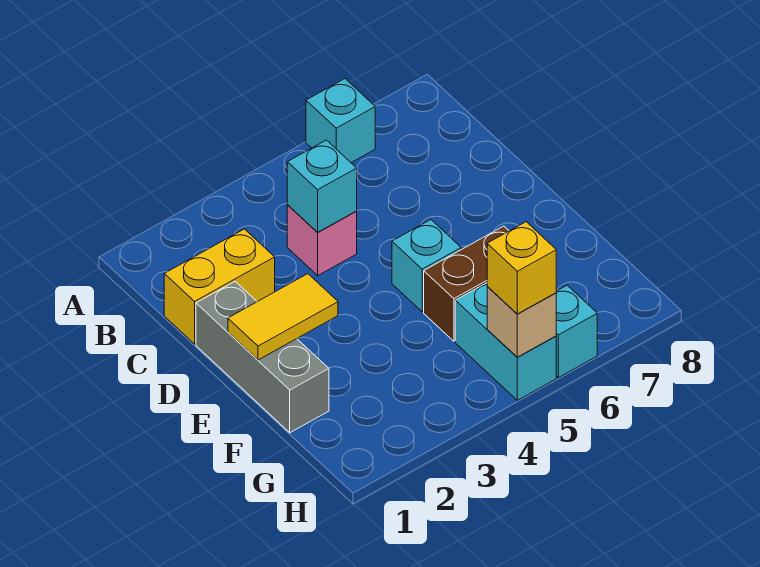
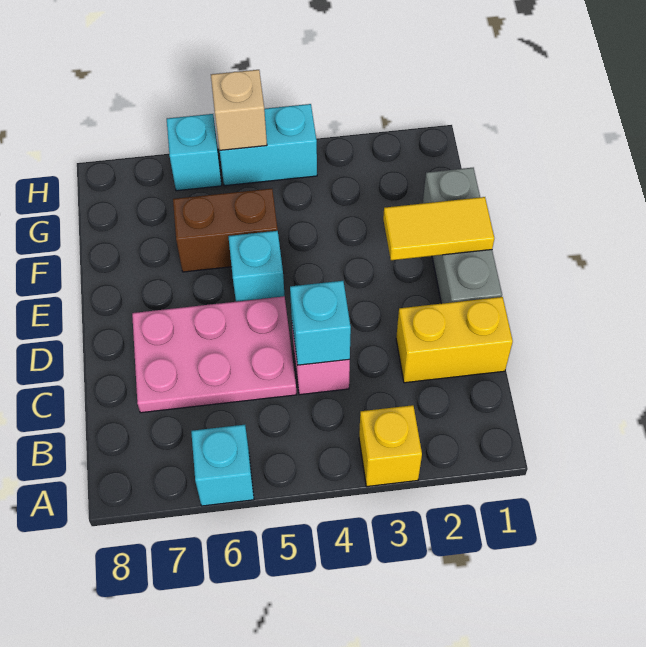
none -> pink plate C5:D7 level 1
cyan brick G5:H5 level 1 -> cyan brick H4:H5 level 1
yellow brick H5 level 3 -> yellow brick A3 level 1

